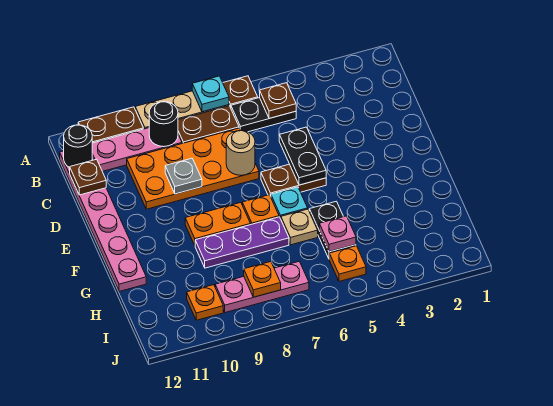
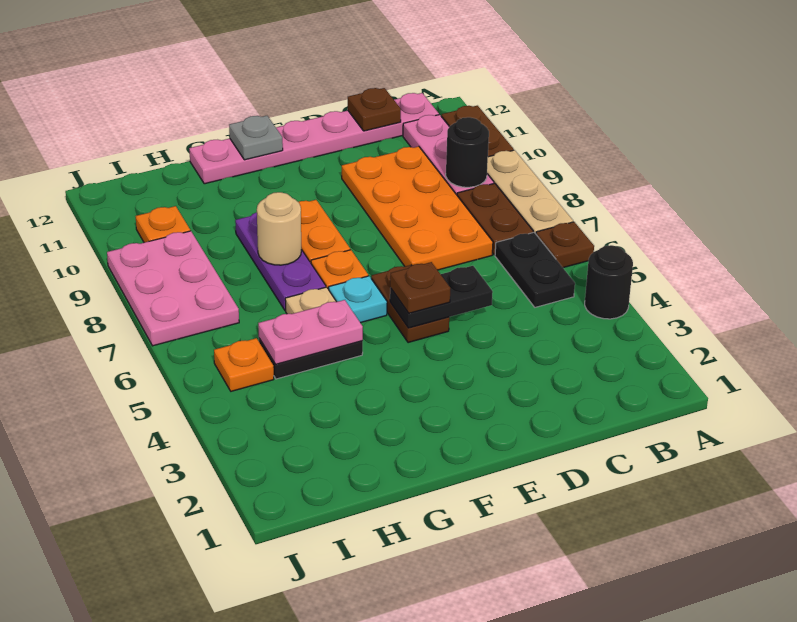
cyan plate A7 level 2 -> none
brown plate B5 level 2 -> brown plate E5 level 3
black round brick B12 level 2 -> black round brick A4 level 1
tan round brick D7 level 2 -> tan round brick G8 level 2
grey plate D9 level 2 -> grey plate F12 level 2
pink plate H5 level 2 -> pink plate G5:H5 level 2
pink plate I7:I9 level 1 -> pink plate I7:J9 level 1
orange plate I8 level 2 -> none

